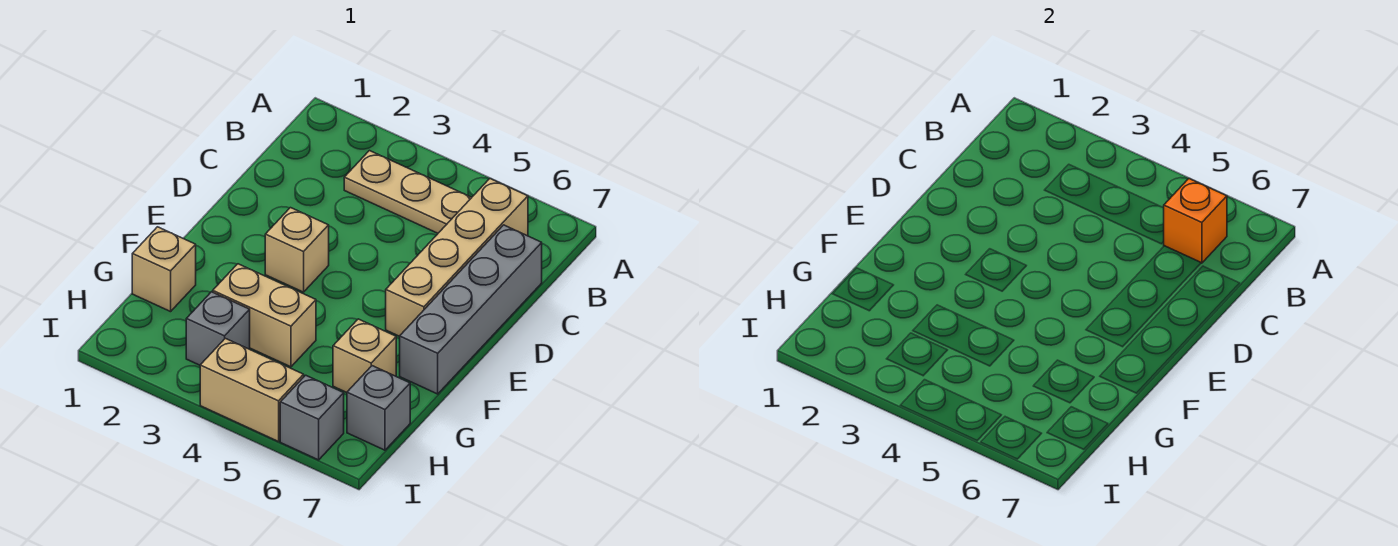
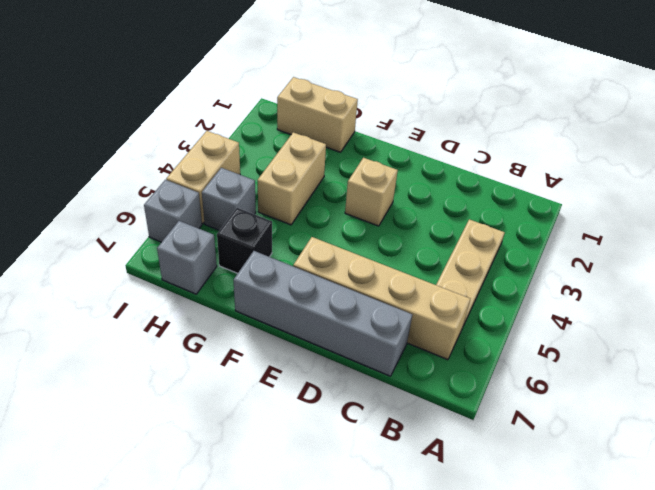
orange brick B6 level 2 -> none
tan brick G1 level 1 -> tan brick G1:H1 level 1
tan brick G6 level 1 -> black brick G6 level 1
grey brick H3 level 1 -> grey brick H5 level 1

